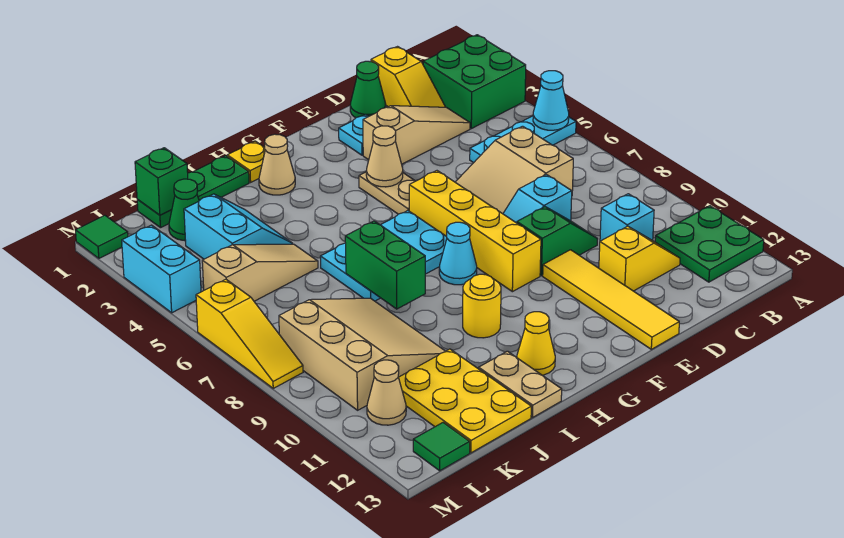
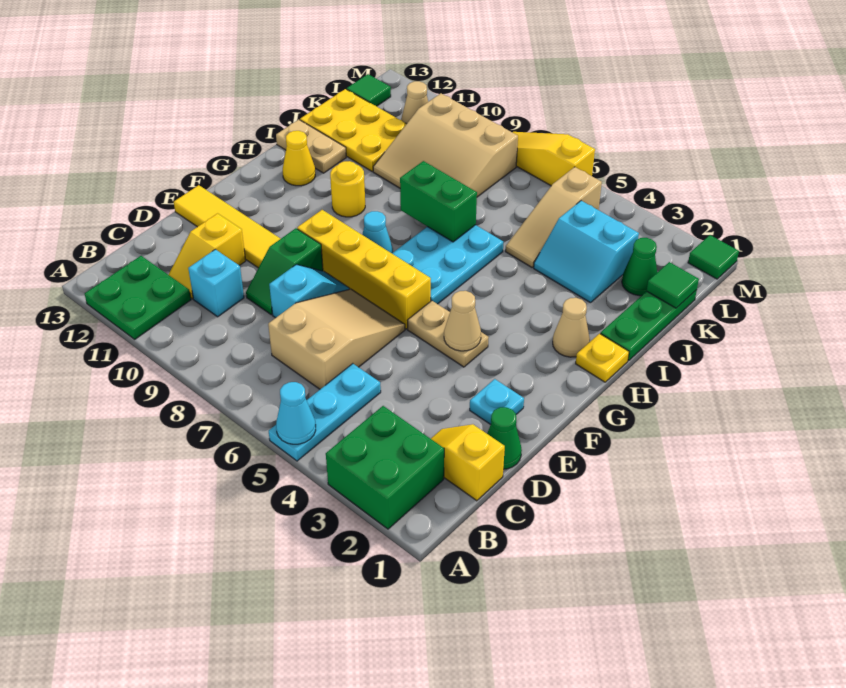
tan slope C3:E3 level 1 top E -> none
green brick K1 level 2 -> green tile K1 level 2
cyan brick M3:M4 level 1 -> none

